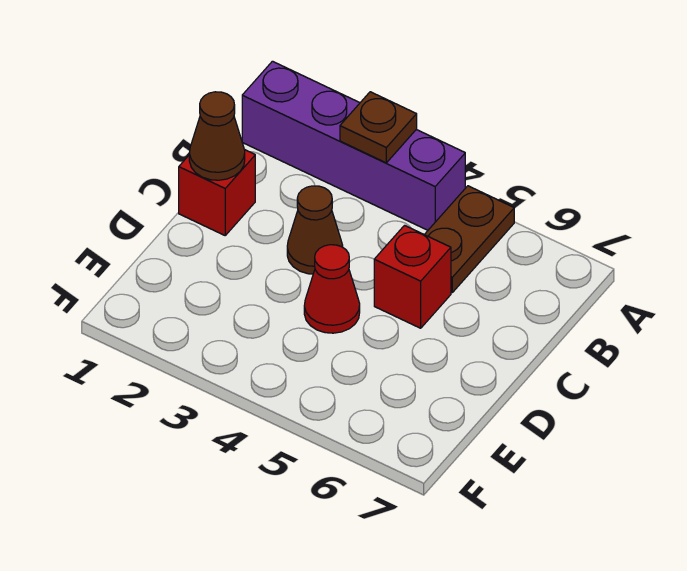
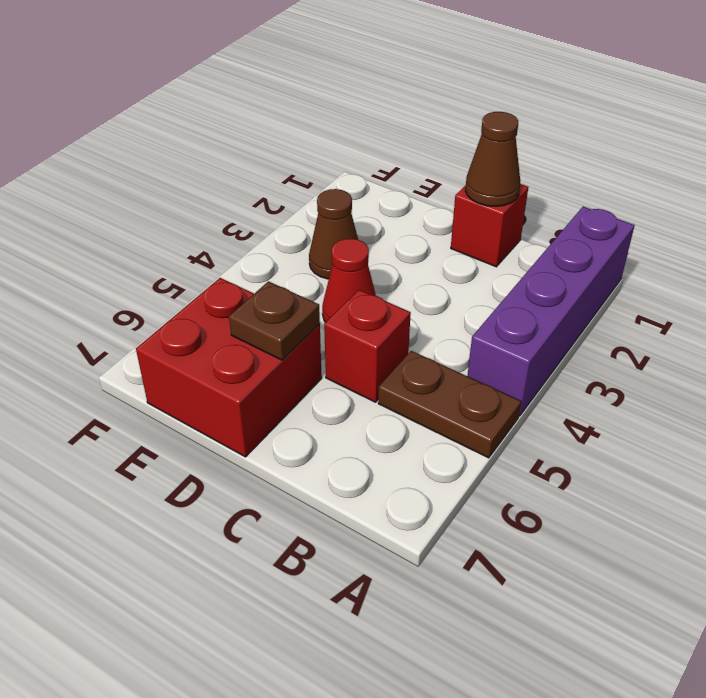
brown plate A3 level 2 -> brown plate D6 level 2
brown cone C3 level 1 -> brown cone E3 level 1
none -> red brick D6:E7 level 1

